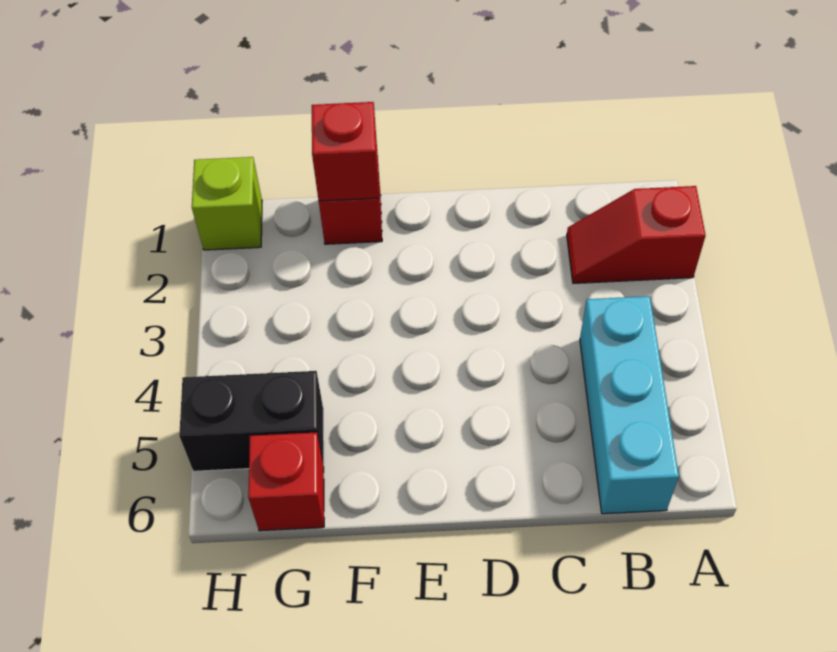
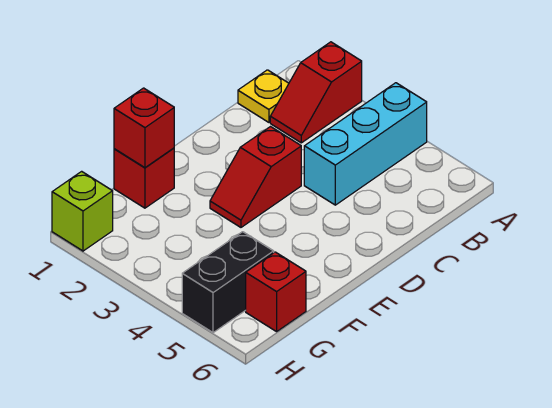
none -> yellow plate B1 level 1
cyan brick B4:B6 level 1 -> cyan brick A4:C4 level 1
none -> red slope D3:E3 level 1 top D

